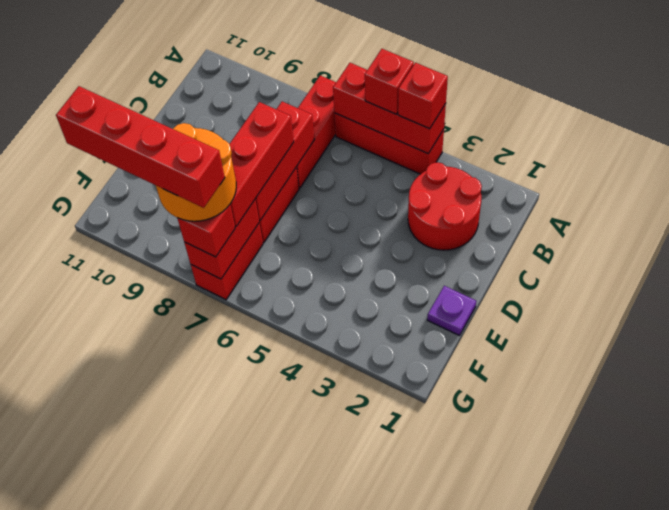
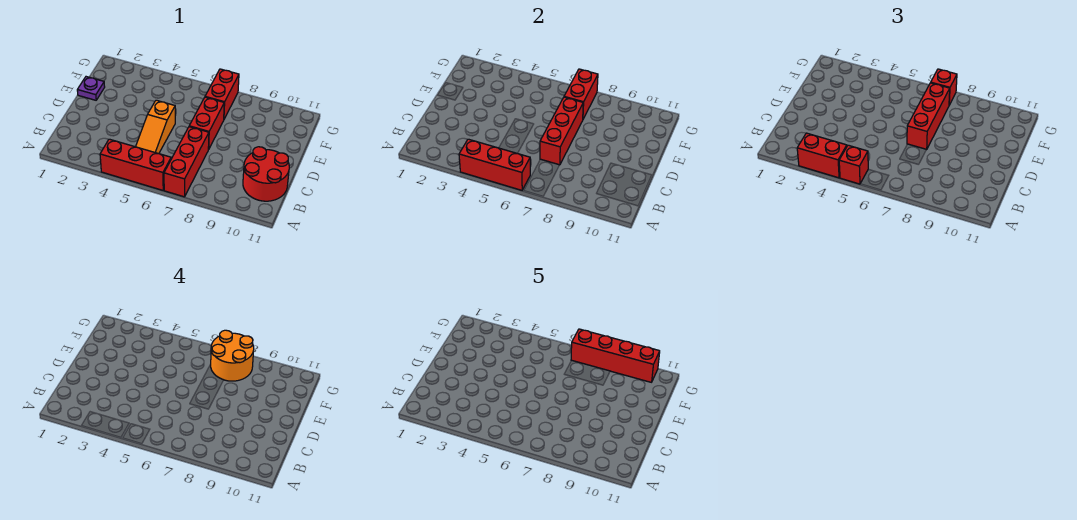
red brick A4 level 3 -> red brick A3:A4 level 3
red round brick B2:C3 level 1 -> red round brick B10:C11 level 1
none -> orange slope B5:D5 level 1 top D

